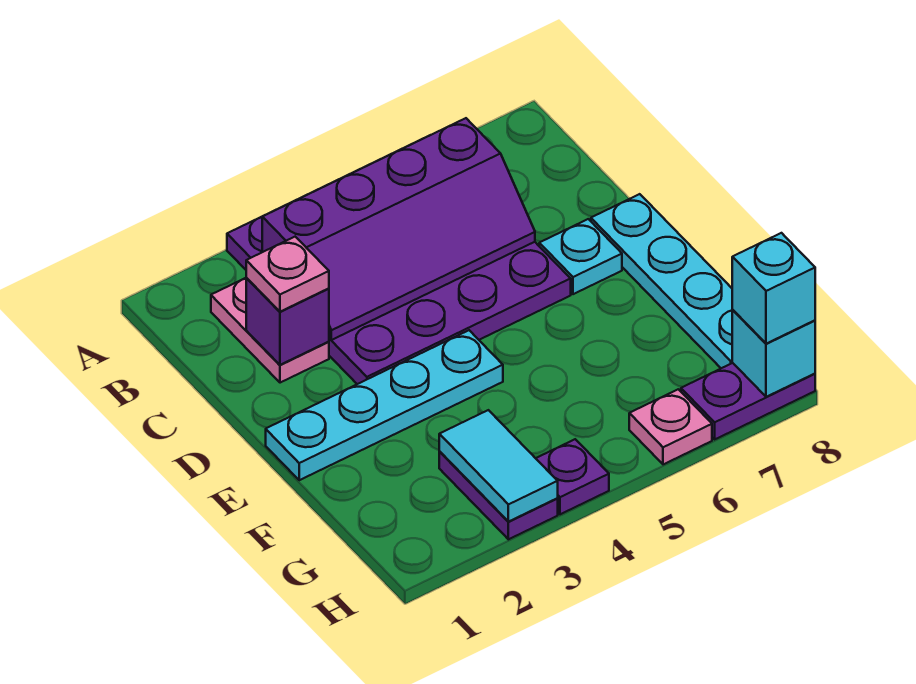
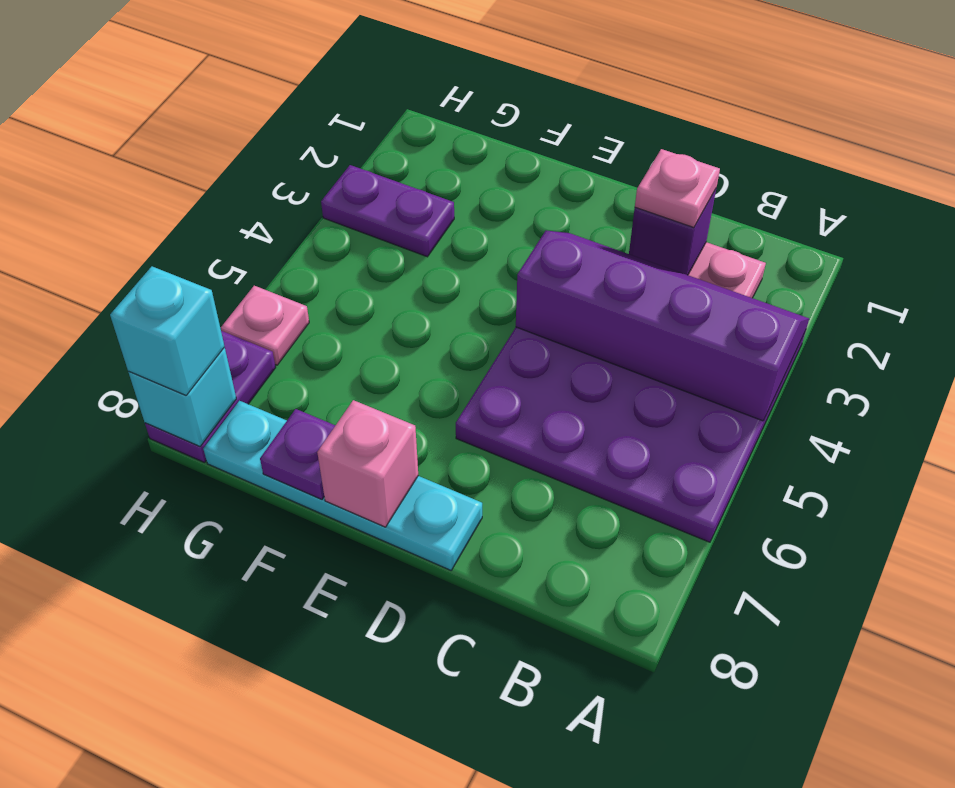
purple slope B3:C6 level 2 top B -> purple slope A3:D4 level 2 top 4
cyan plate D7 level 1 -> none
cyan plate E1:E4 level 1 -> none
none -> pink brick E8 level 2
cyan tile G3:H3 level 2 -> none
purple plate H4 level 1 -> purple plate F8 level 2

